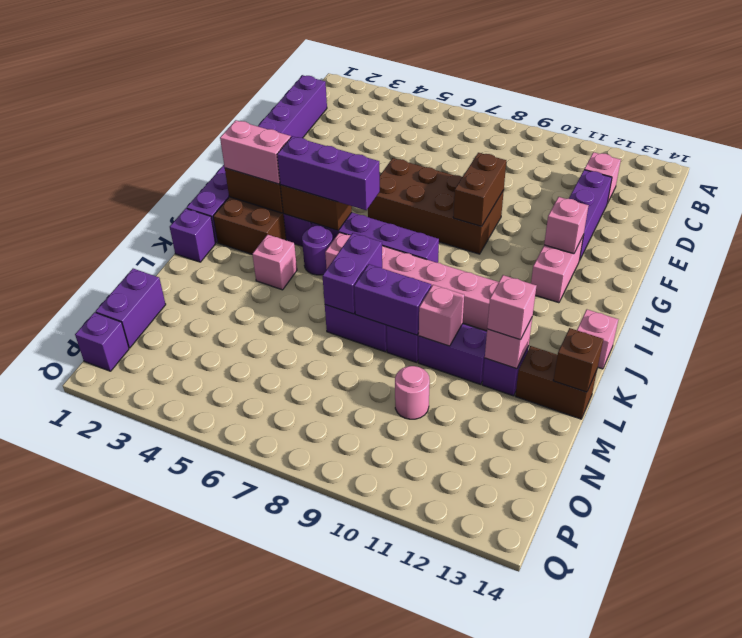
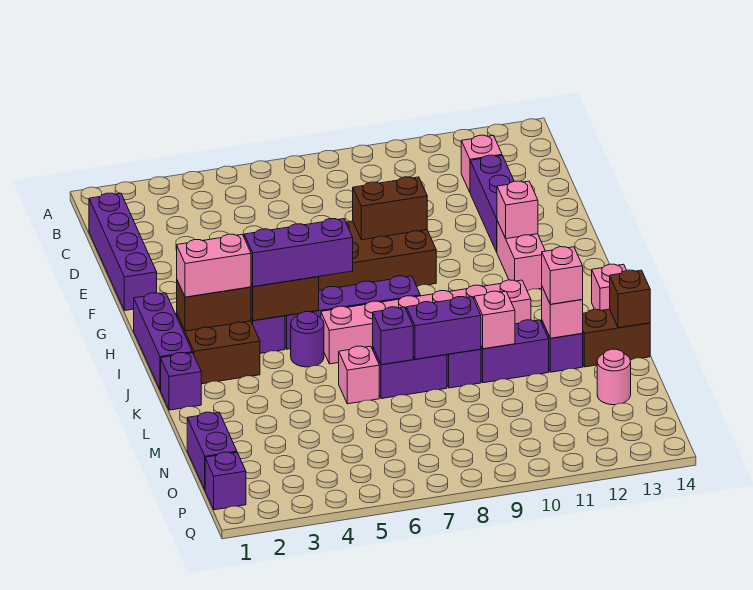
brown brick F9:G9 level 2 -> brown brick F8:F9 level 2
pink brick K4 level 1 -> pink brick L6 level 1
purple brick K7:L7 level 2 -> purple brick L7 level 2
pink round brick N10 level 1 -> pink round brick N13 level 1

